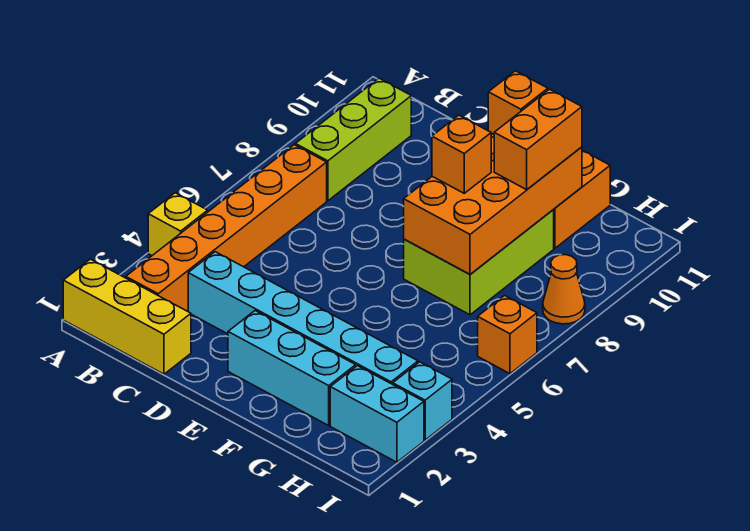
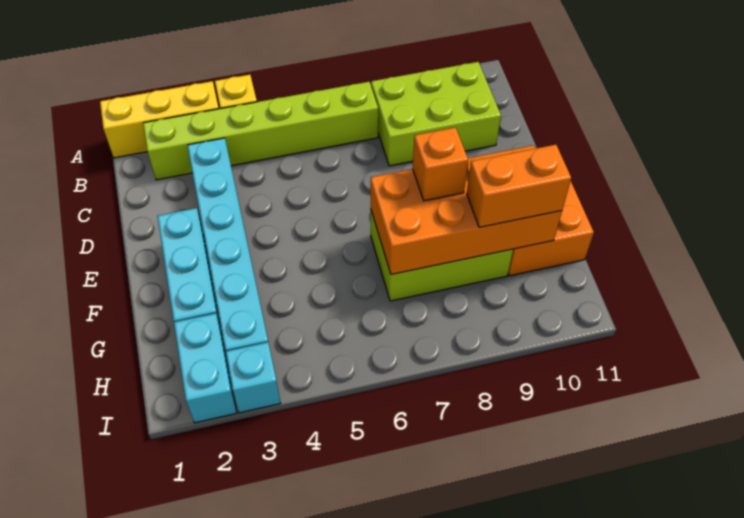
yellow brick A1:C1 level 1 -> yellow brick A1:A3 level 1
orange brick B2:B7 level 1 -> lime brick B2:B7 level 1
lime brick B8:B10 level 1 -> lime brick B8:C10 level 1
orange brick F10 level 3 -> none
orange brick I6 level 1 -> none
orange cone I8 level 1 -> none

